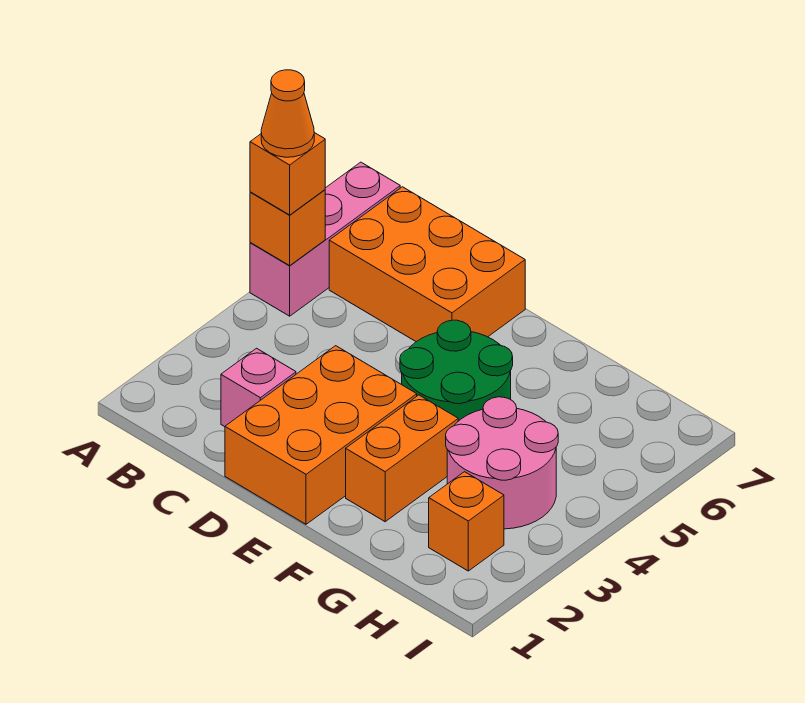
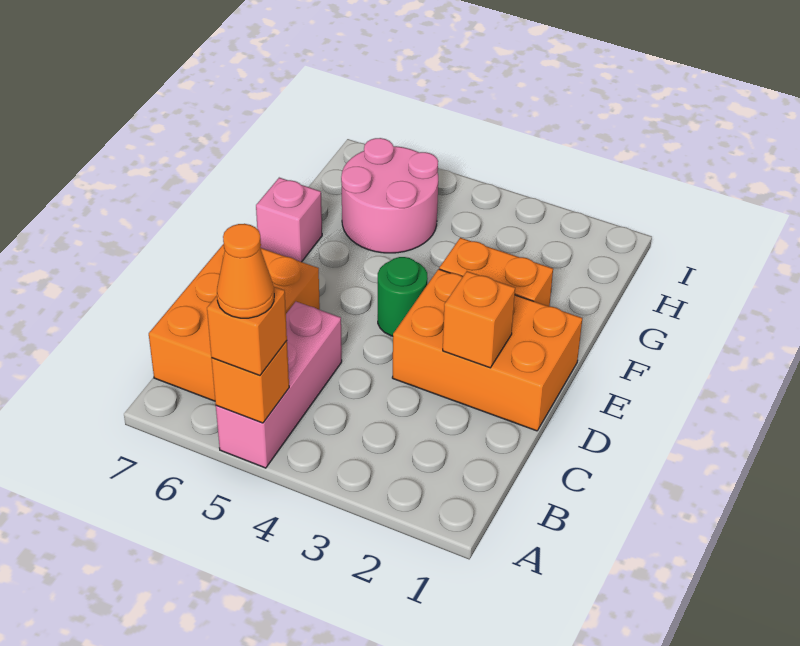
pink brick A5:A7 level 1 -> pink brick A5:C5 level 1
pink brick C2 level 1 -> pink brick F7 level 1
green round brick E4:F5 level 1 -> green round brick E4 level 1
pink round brick G3:H4 level 1 -> pink round brick G5:H6 level 1
orange brick H2 level 1 -> orange brick D2 level 2

